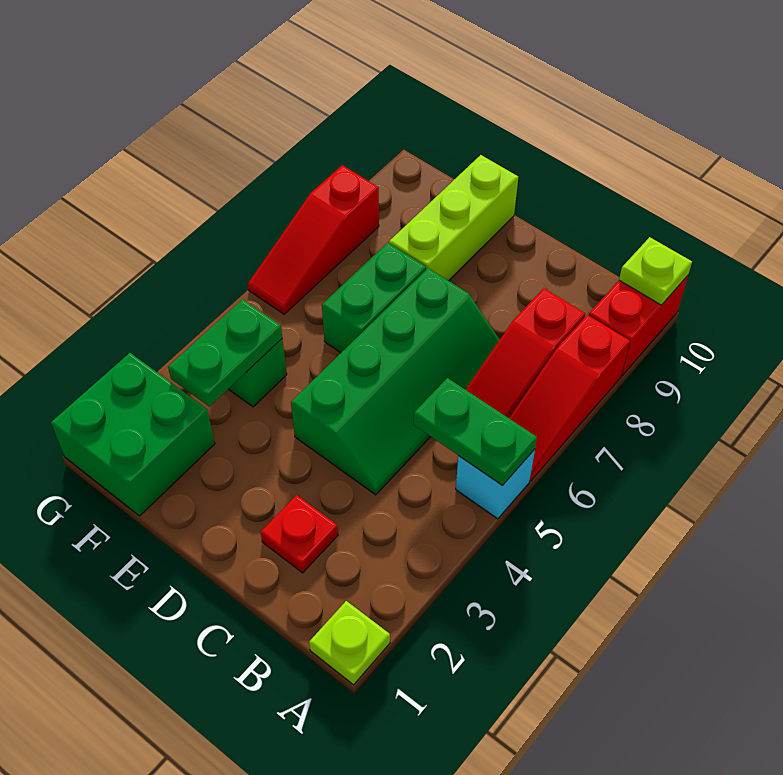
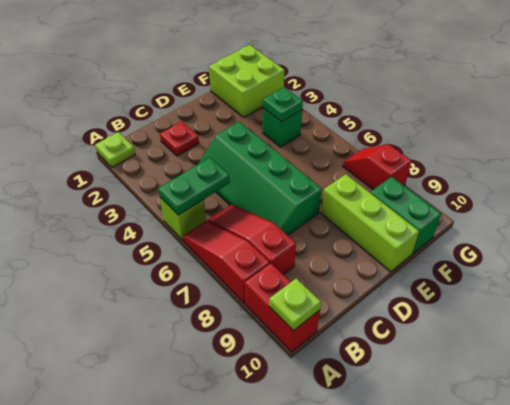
cyan brick A5 level 1 -> lime brick A5 level 1
green brick E6:E7 level 1 -> green brick F9:F10 level 1
green brick F1:G2 level 1 -> lime brick F1:G2 level 1
green plate F3:F4 level 2 -> green plate F4 level 2
red slope G6:G8 level 1 top 8 -> red slope G7:G8 level 1 top 8

